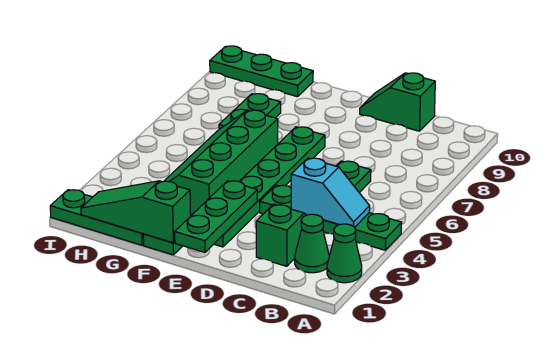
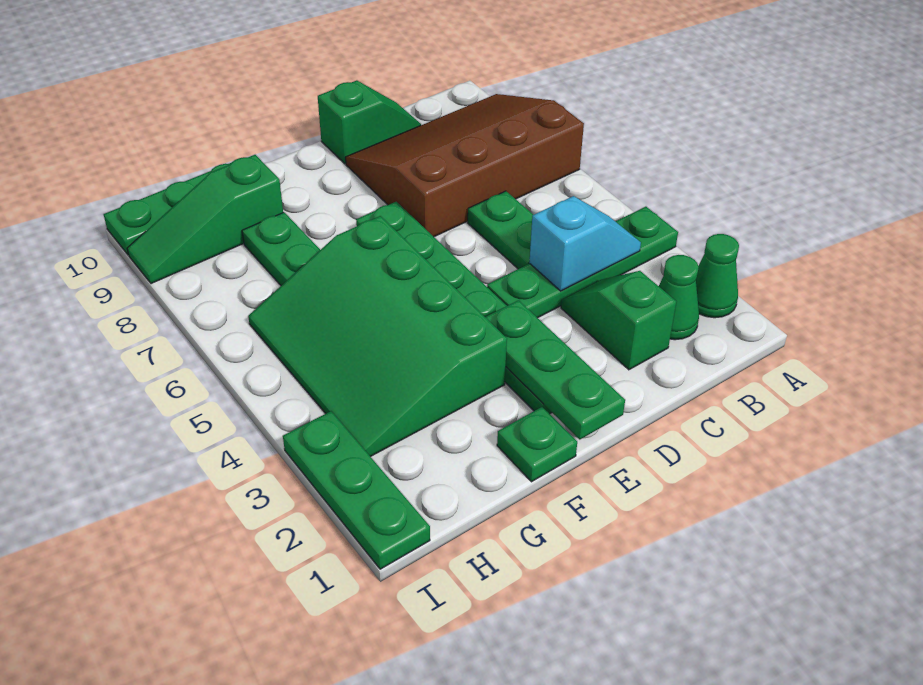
none -> brown slope A7:D9 level 1 top 7
green slope C10:D10 level 1 top C -> green slope C10:D10 level 1 top D
green slope F1:H1 level 2 top F -> green slope G9:I9 level 1 top G
green slope F3:G6 level 1 top F -> green slope F3:H6 level 1 top F
green plate G1:I1 level 1 -> green plate I1:I3 level 1

